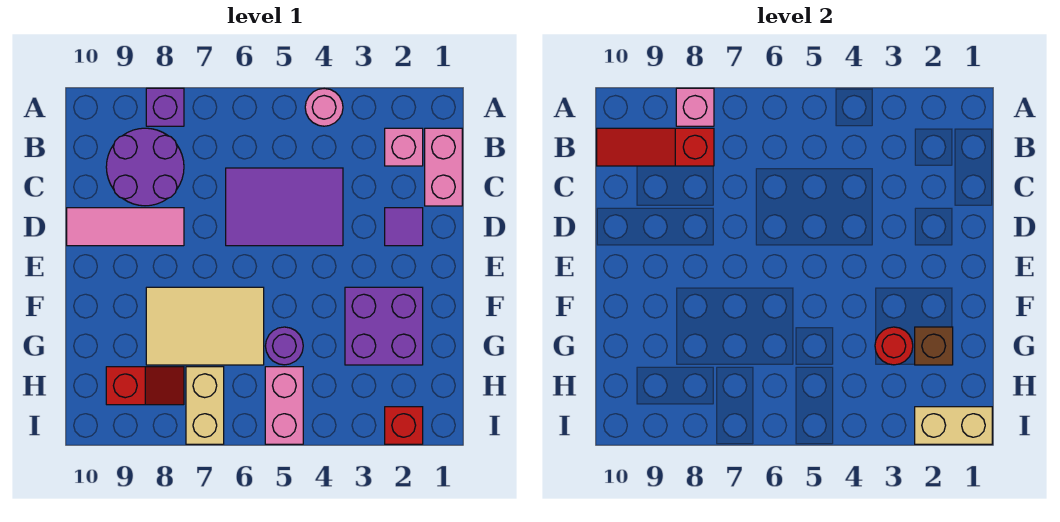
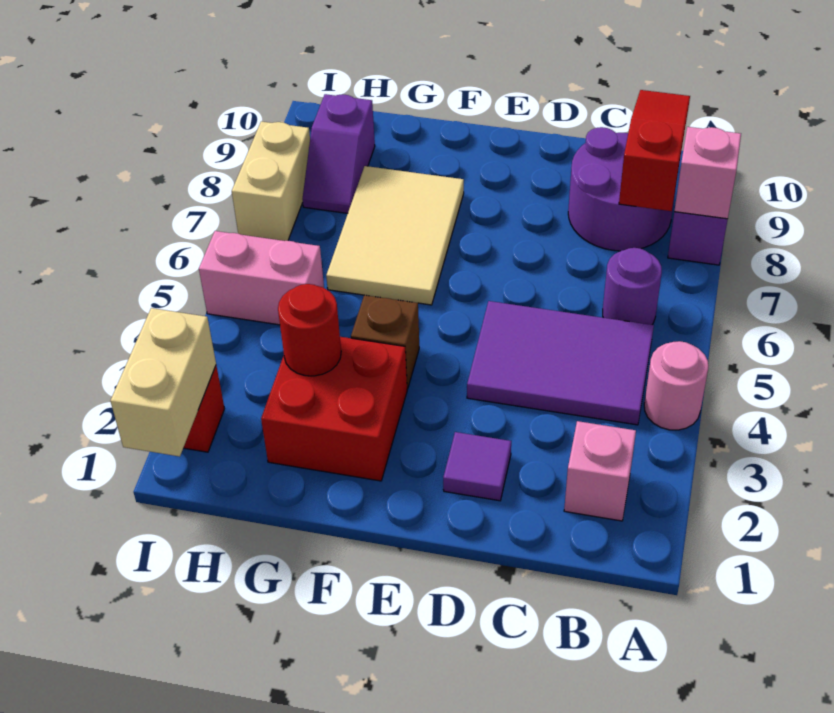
pink brick B1:C1 level 1 -> none
purple tile C4:D6 level 1 -> purple tile B4:D5 level 1
pink tile D8:D10 level 1 -> none
purple brick F2:G3 level 1 -> red brick F2:G3 level 1
brown brick G2 level 2 -> brown brick F4 level 1
purple round brick G5 level 1 -> purple round brick B6 level 1
tan brick H7:I7 level 1 -> tan brick I7:I8 level 1
red slope H8:H9 level 1 top 9 -> purple slope H8:H9 level 1 top 9

